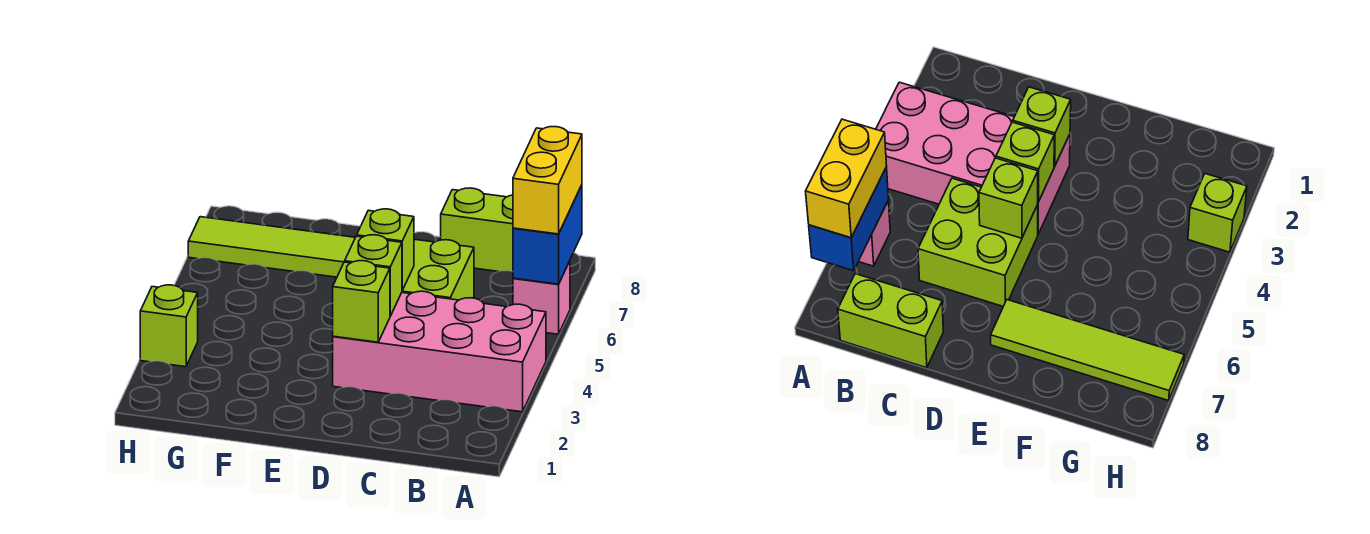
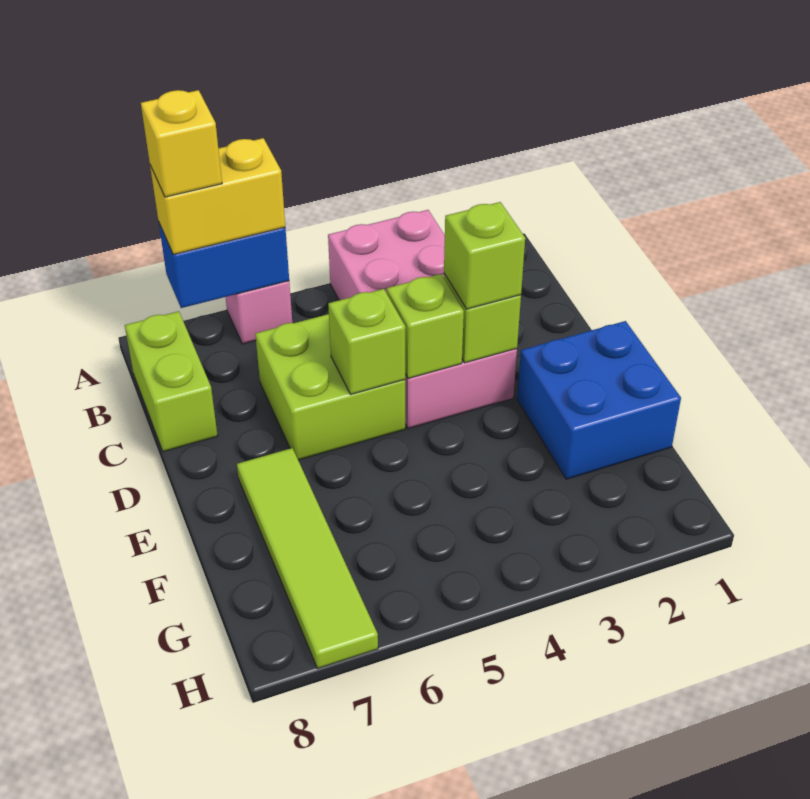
none -> yellow brick A7 level 4
none -> blue brick E1:F2 level 1
lime brick H3 level 1 -> lime brick D3 level 3

